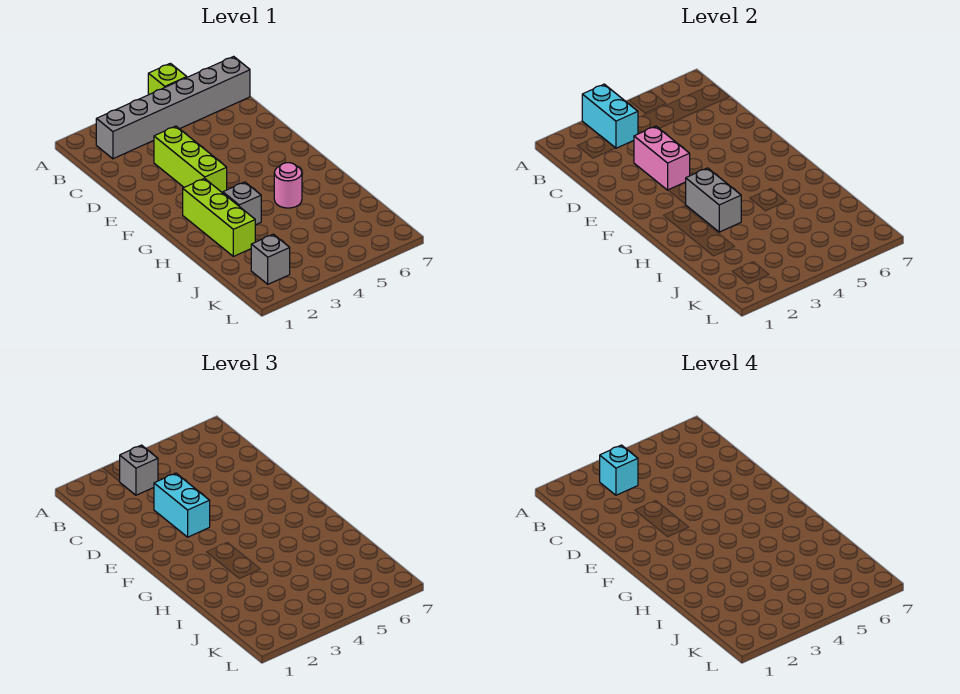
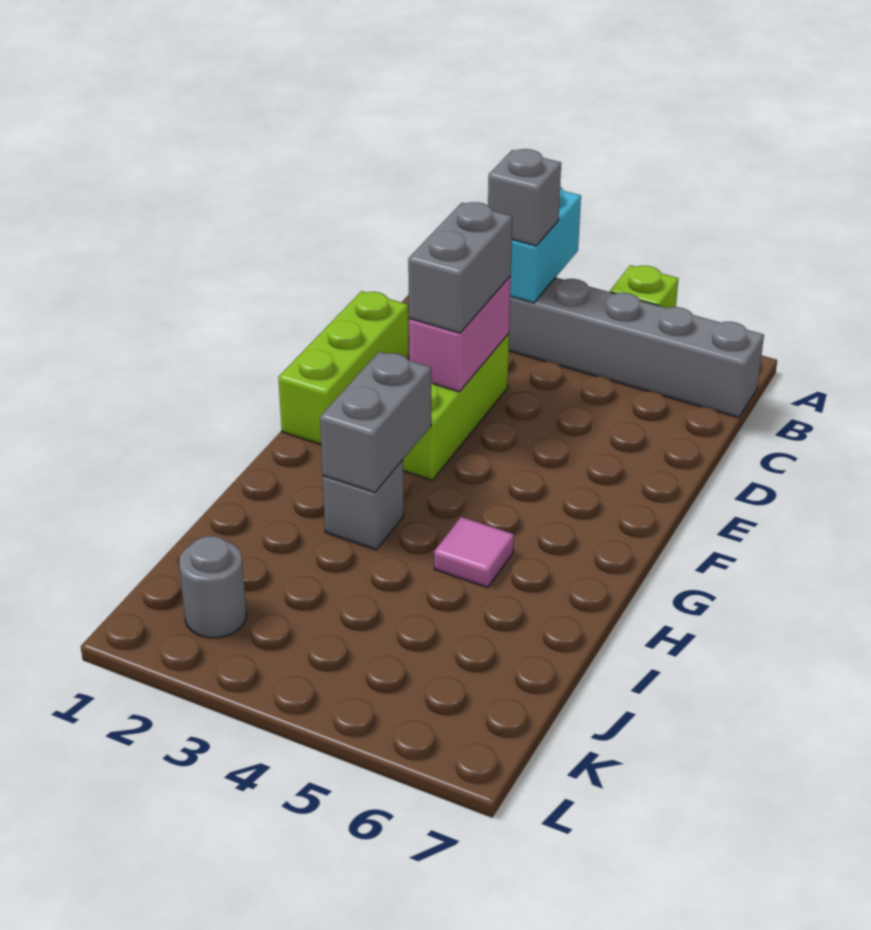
cyan brick B3 level 4 -> none
cyan brick D3:E3 level 3 -> grey brick D3:E3 level 3
lime brick G2:I2 level 1 -> lime brick D1:F1 level 1
pink round brick H5 level 1 -> pink tile H5 level 1
grey brick K2 level 1 -> grey round brick K2 level 1

